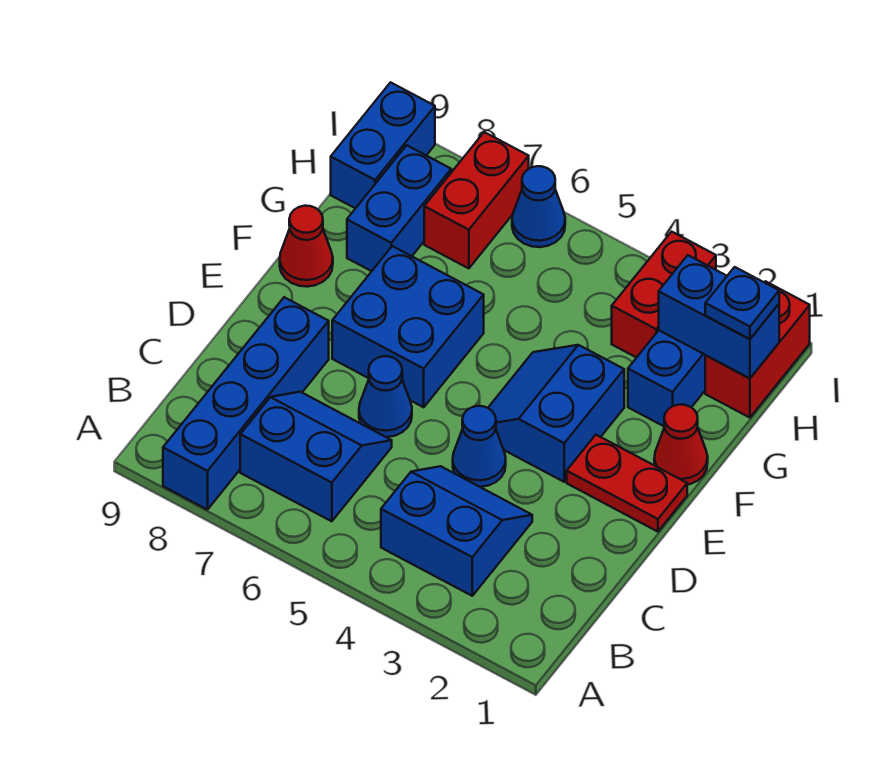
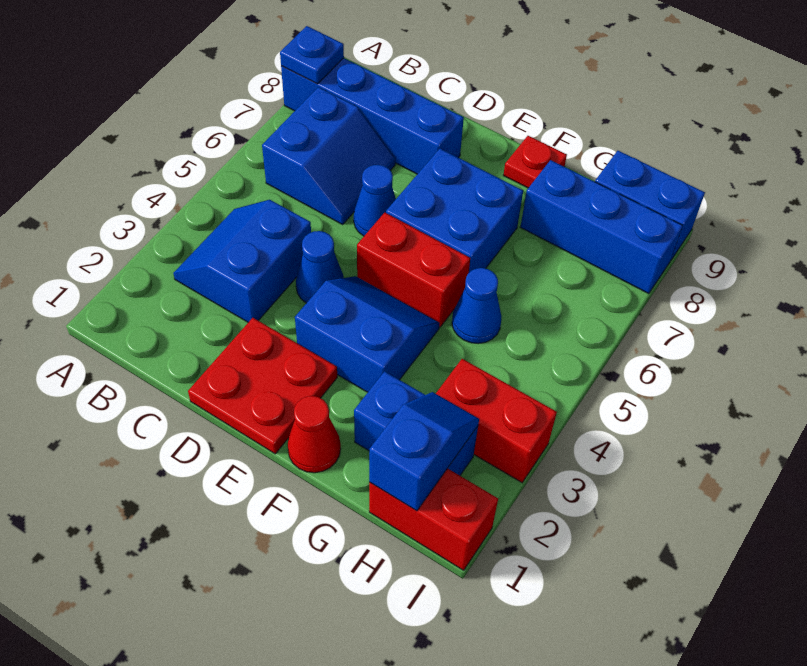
blue slope B3:C4 level 1 top B -> blue slope B3:C4 level 1 top C
red plate E1:E2 level 1 -> red plate D1:E2 level 1
red cone F9 level 1 -> red plate F9 level 1
blue brick G8:H8 level 1 -> blue brick G8:I8 level 1
blue brick H1:H2 level 2 -> blue slope H1:H2 level 2 top 1
blue plate H1 level 3 -> blue plate A8 level 2
red brick H7:I7 level 1 -> red brick E5:F5 level 1
blue cone I6 level 1 -> blue cone G5 level 1

